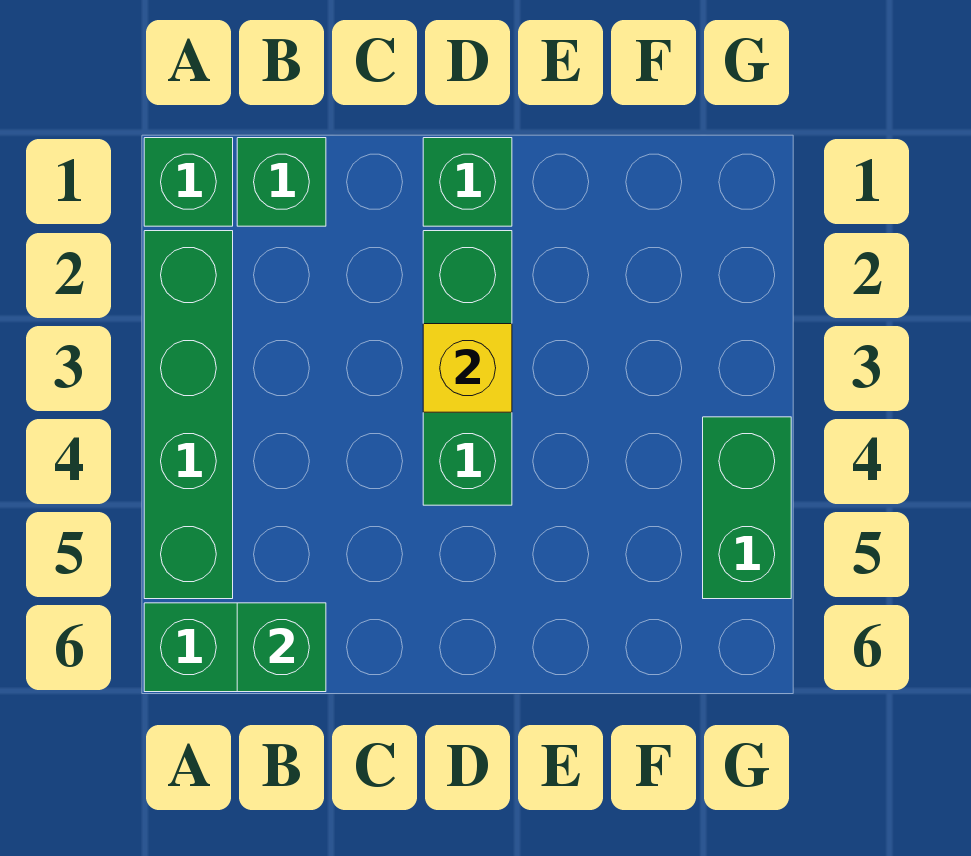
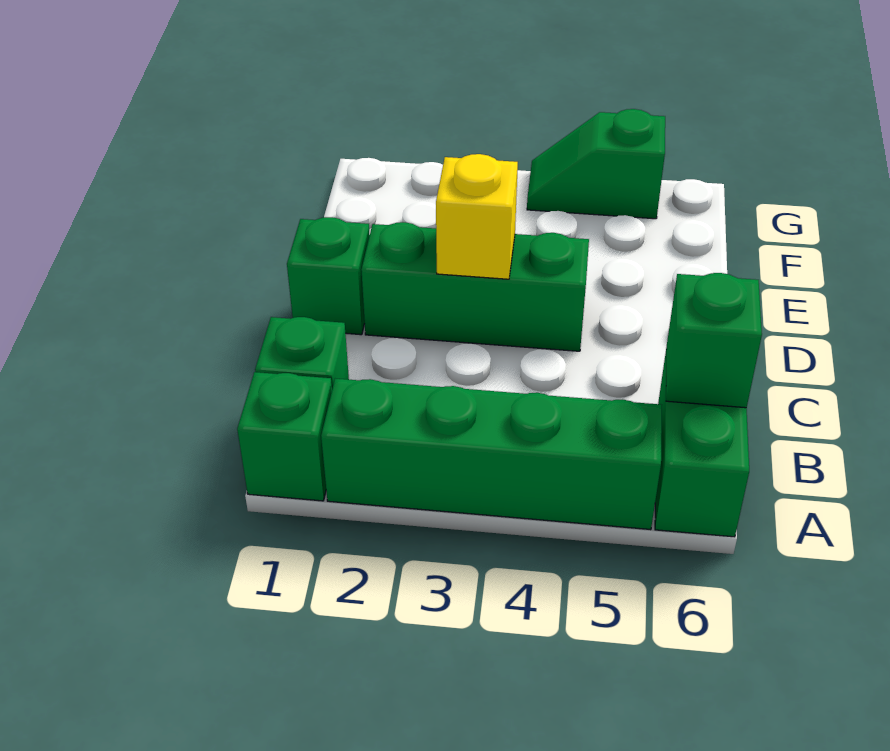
green brick G4:G5 level 1 -> green slope G4:G5 level 1 top 5

